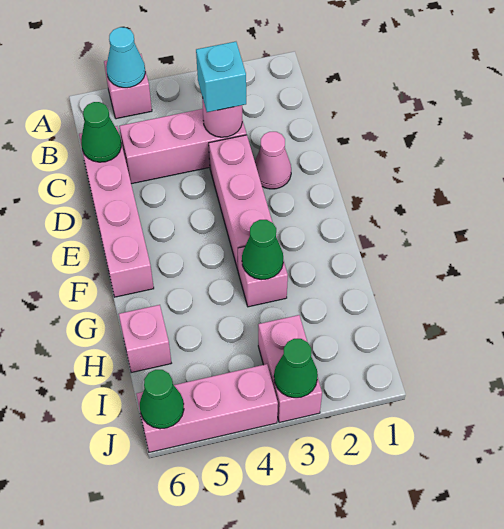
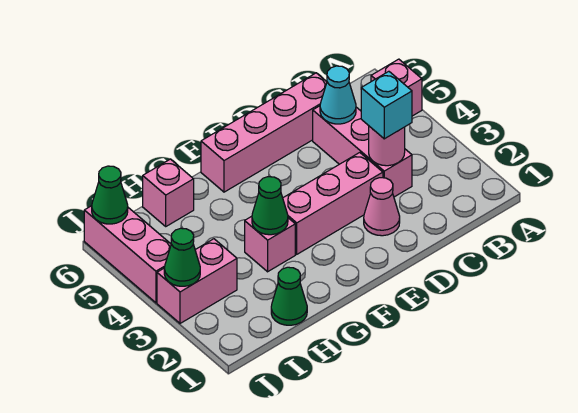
cyan cone A5 level 2 -> cyan cone C5 level 2
green cone C6 level 2 -> green cone H1 level 1

